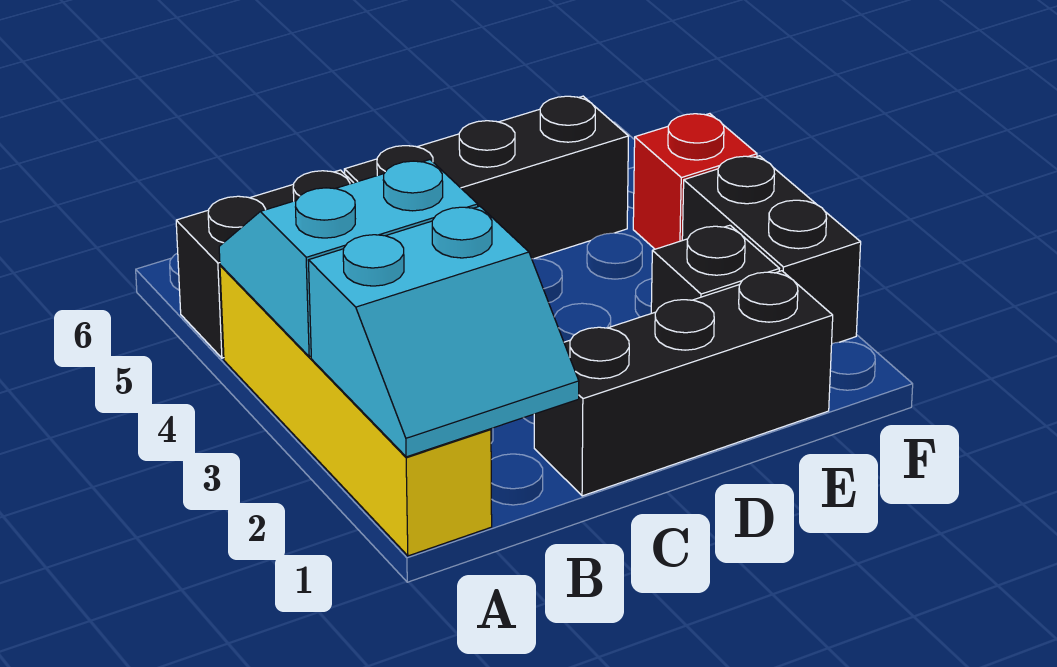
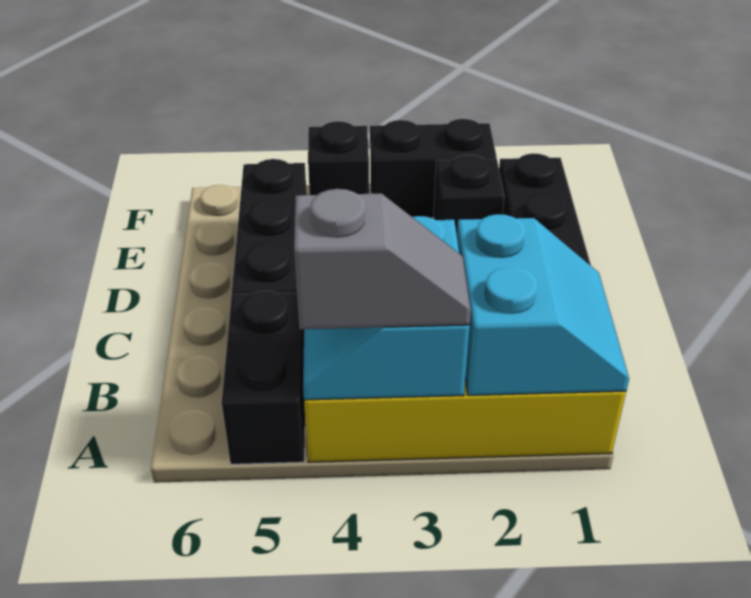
none -> grey slope A3:A4 level 3 top 4
red brick F4 level 1 -> black brick F4 level 1

